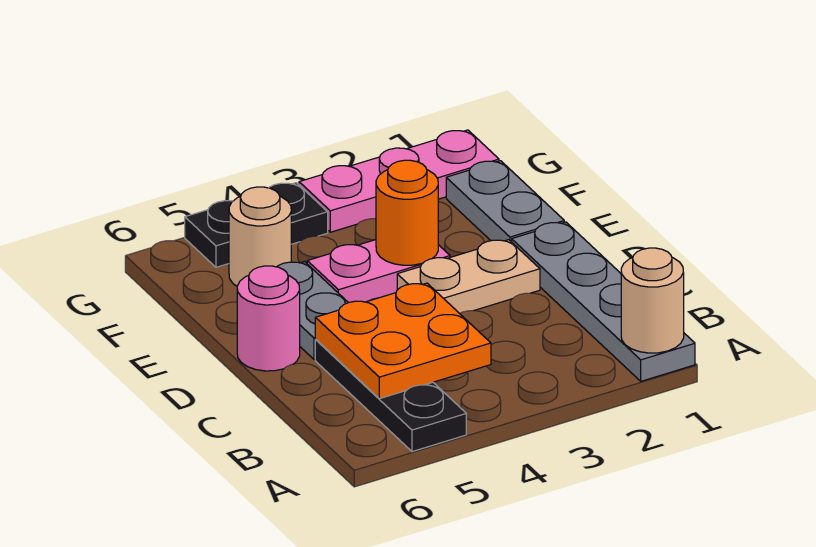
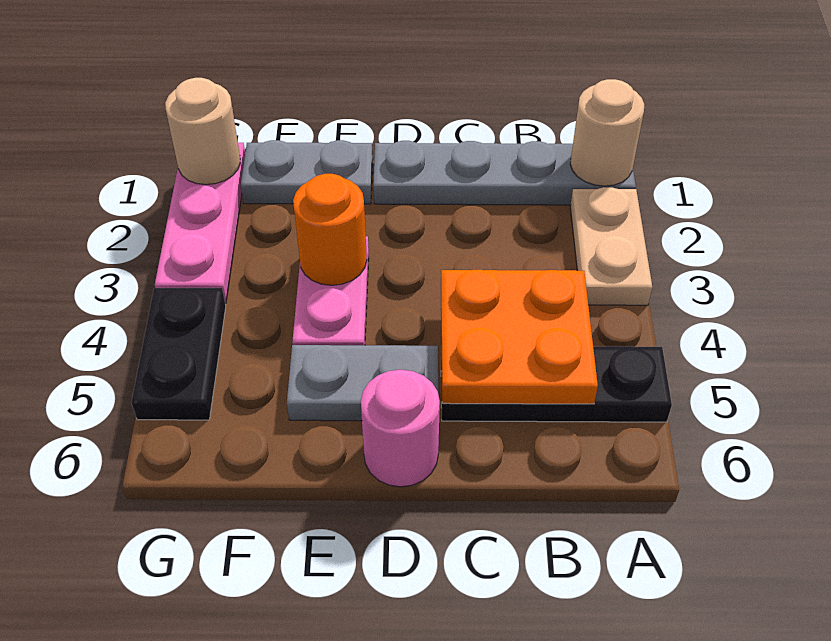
tan plate D2:D3 level 1 -> tan plate A2:A3 level 1
tan round brick F5 level 1 -> tan round brick G1 level 2

